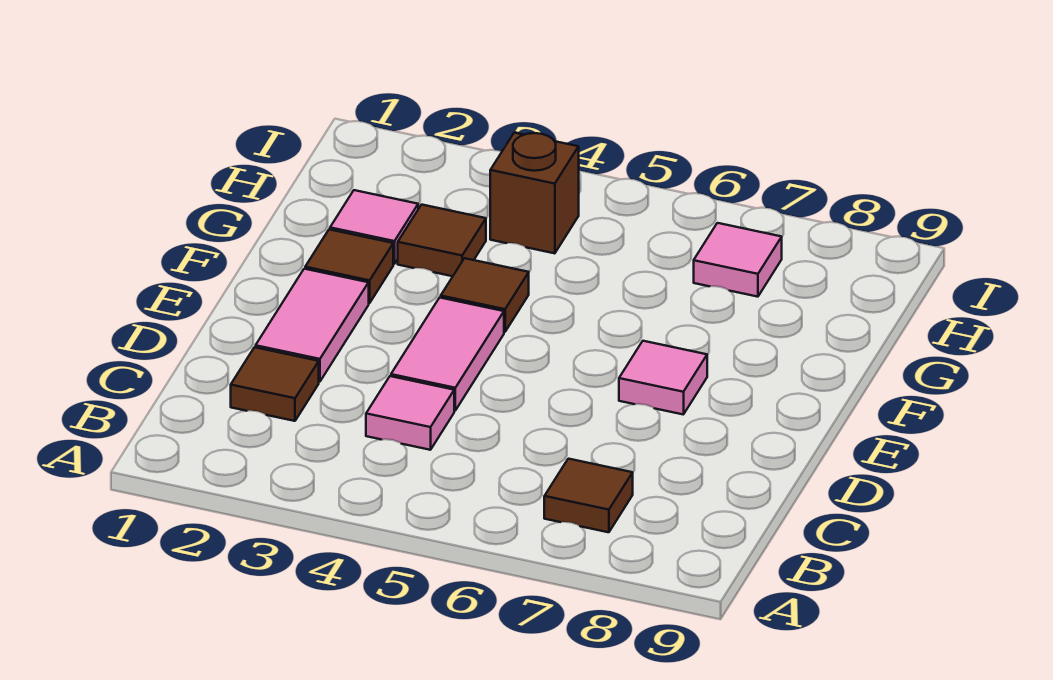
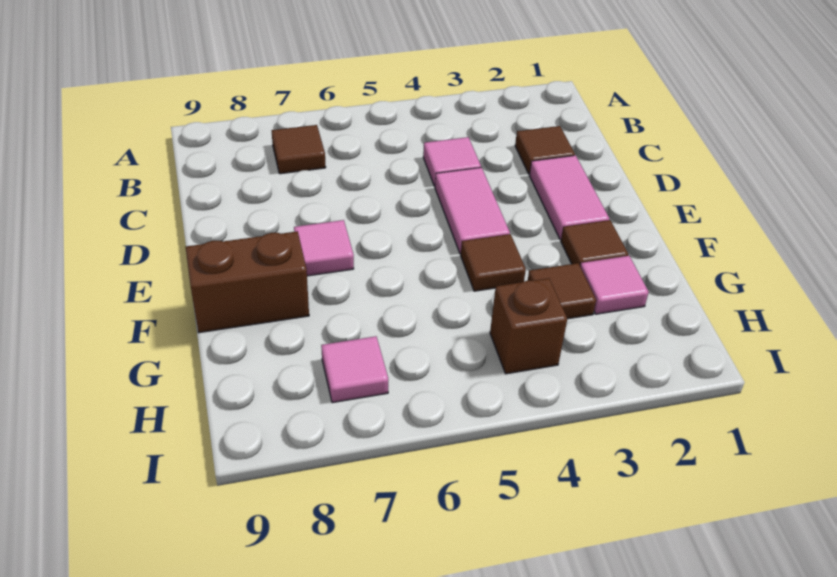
none -> brown brick F8:F9 level 1

